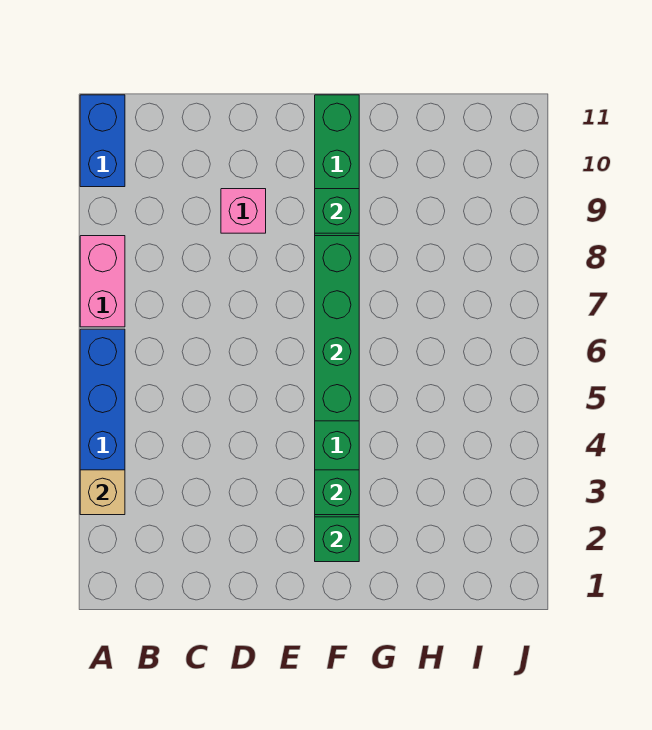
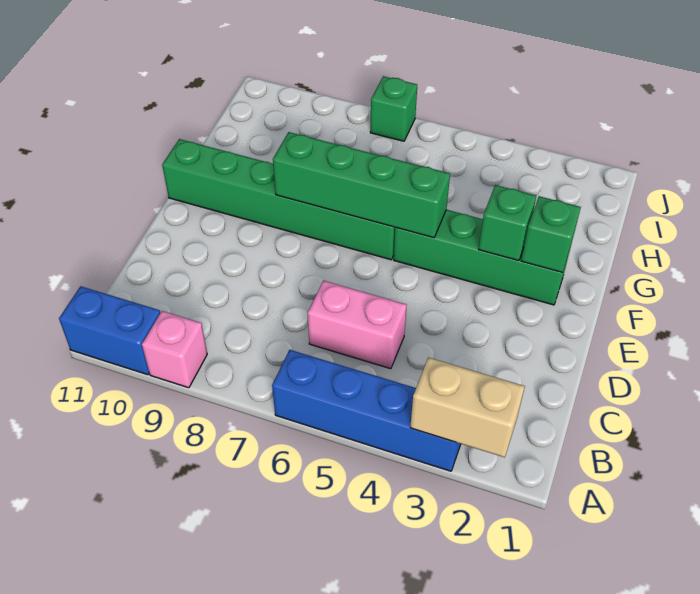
tan brick A3 level 2 -> tan brick A2:A3 level 2
pink brick A7:A8 level 1 -> pink brick C5:C6 level 1
pink brick D9 level 1 -> pink brick A9 level 1
green brick F9 level 2 -> green brick J7 level 1

